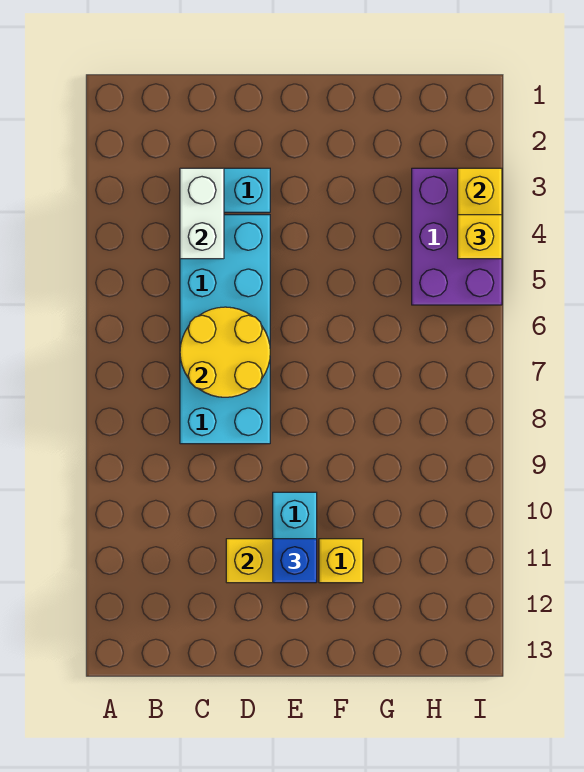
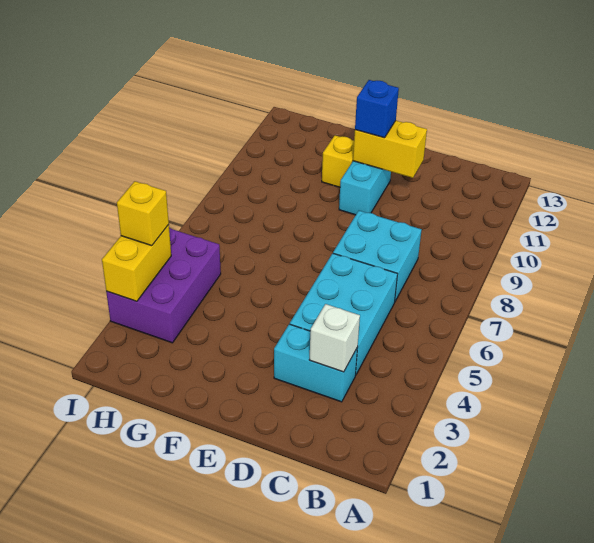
white brick C3:C4 level 2 -> white brick C3 level 2
yellow round brick C6:D7 level 2 -> none

